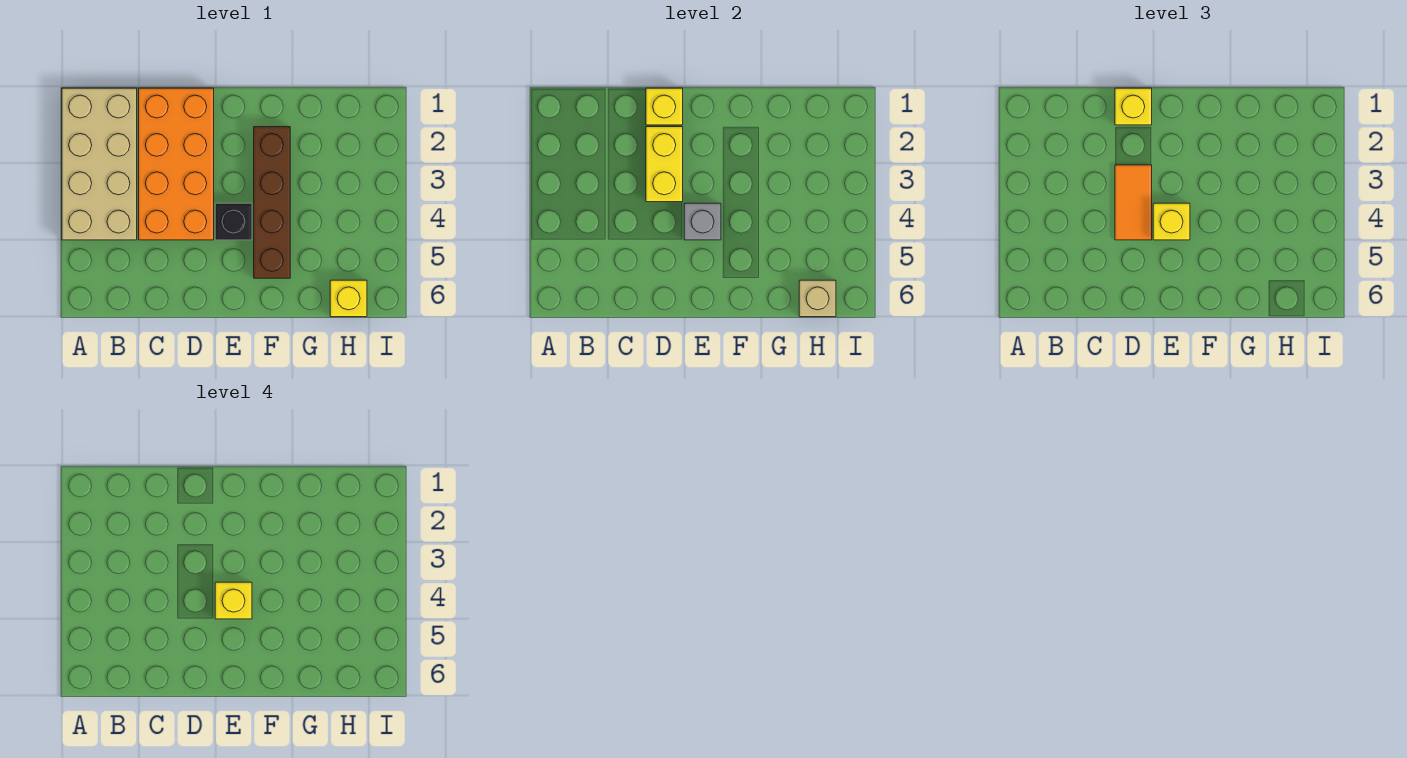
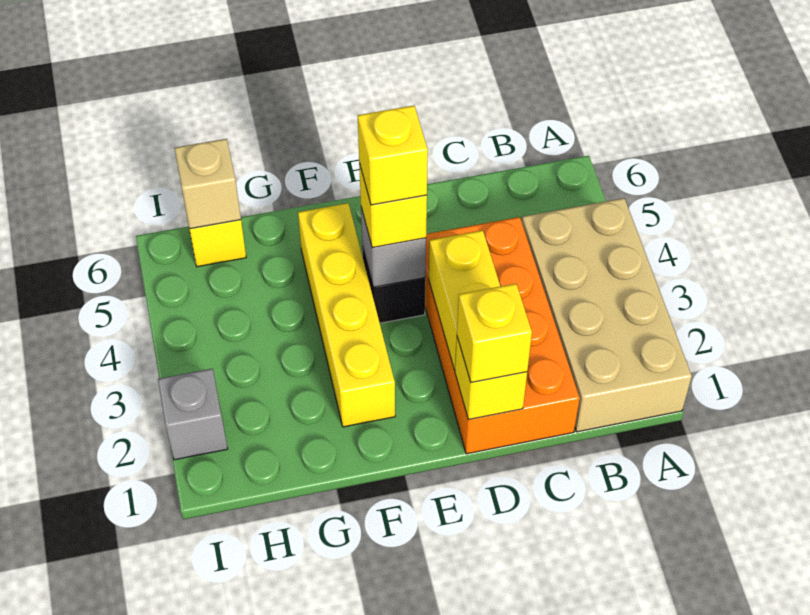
orange tile D3:D4 level 3 -> none
brown brick F2:F5 level 1 -> yellow brick F2:F5 level 1
none -> grey brick I2 level 1

